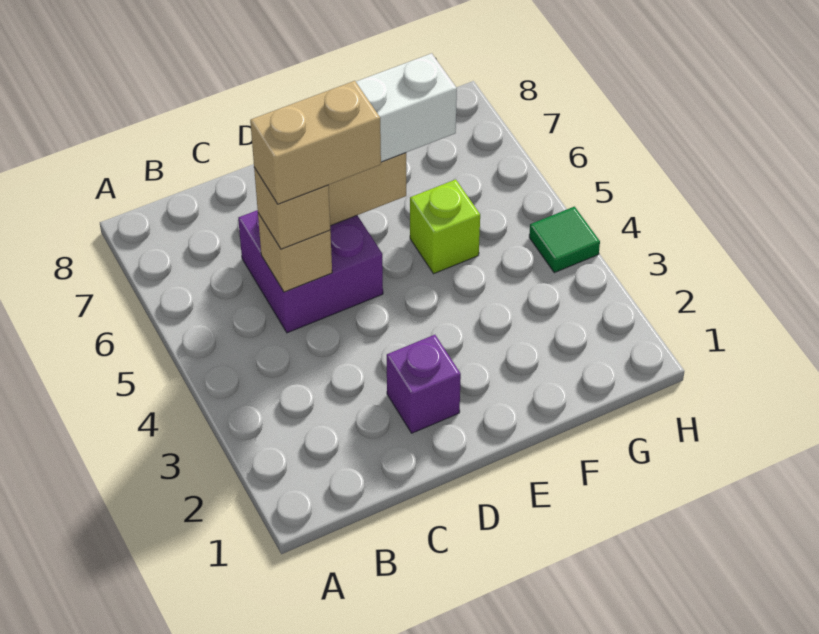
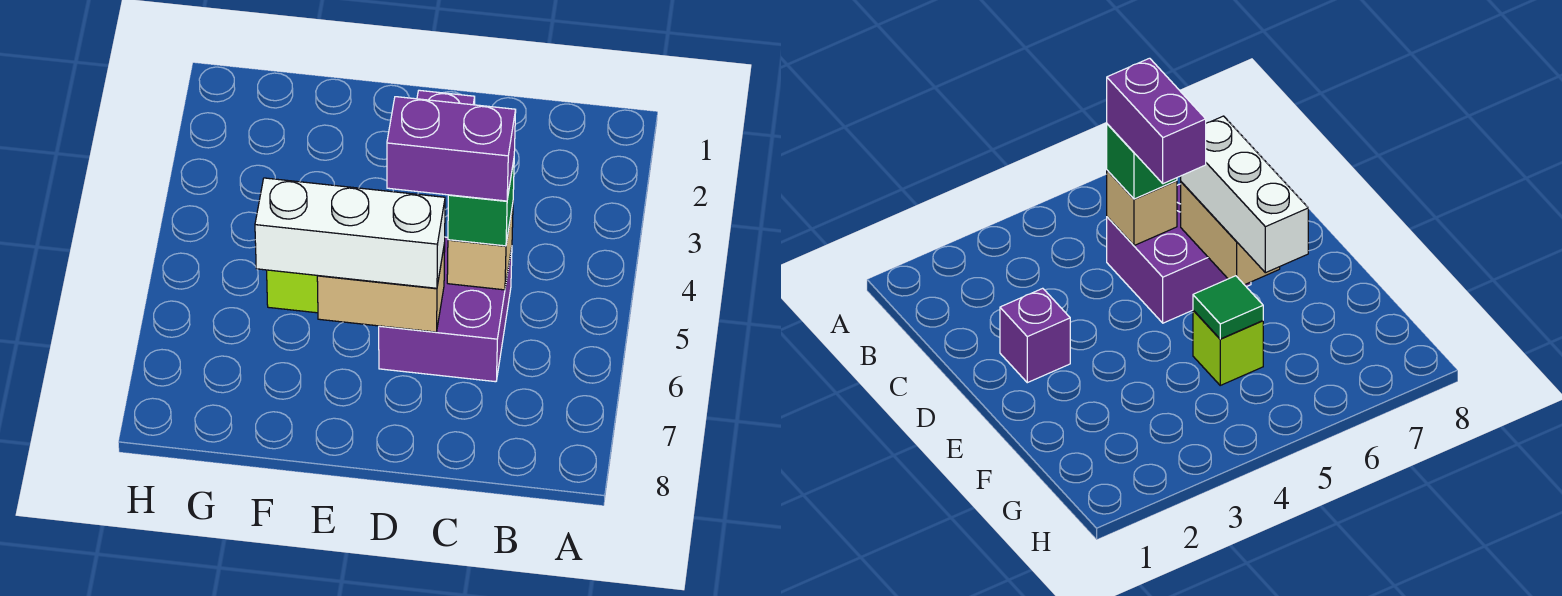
tan brick C5 level 3 -> green brick C5 level 3
tan brick C5:D5 level 4 -> purple brick C5:D5 level 4
green tile H4 level 1 -> green tile F5 level 2

